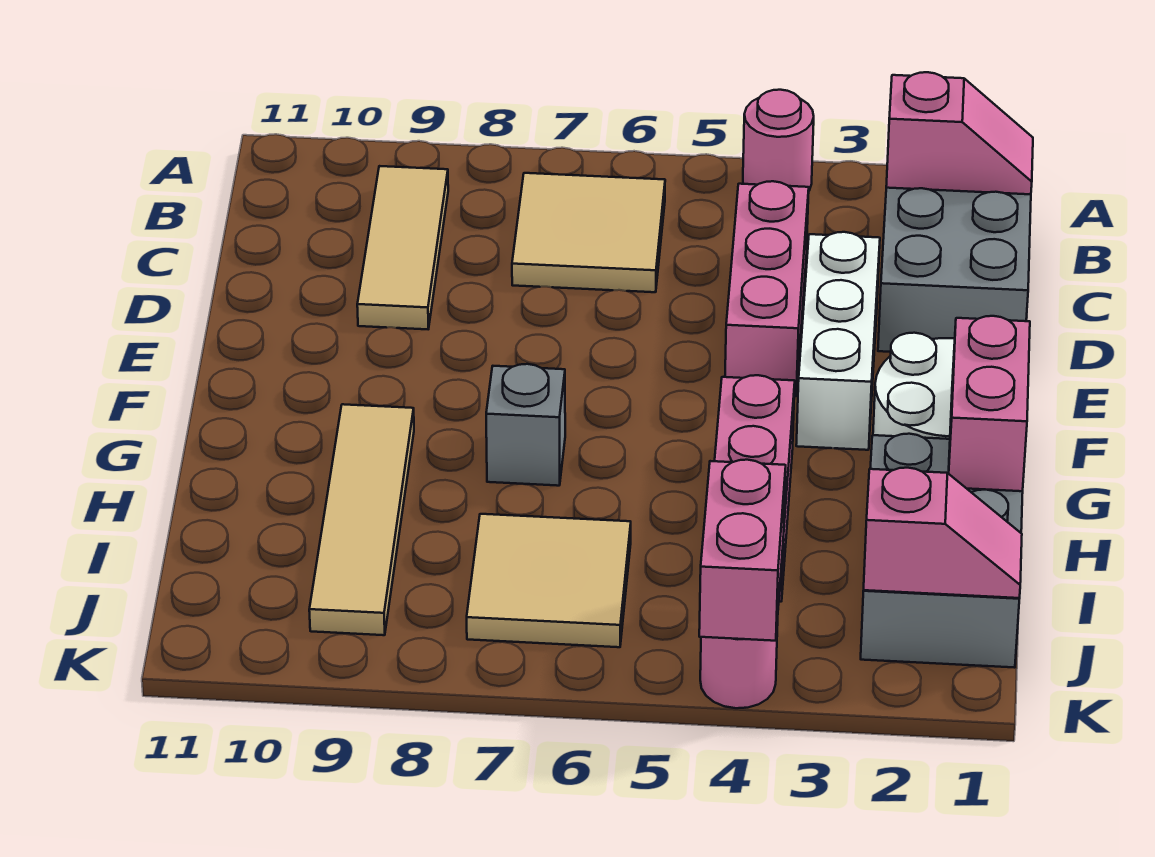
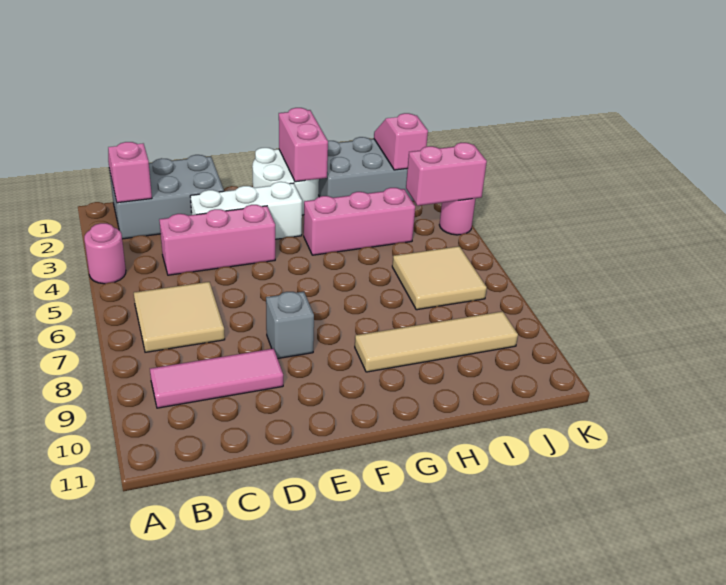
tan tile B9:D9 level 1 -> pink tile B9:D9 level 1
pink brick G1:H1 level 2 -> pink brick G1:G2 level 2
grey brick G7 level 1 -> grey brick E8 level 1

